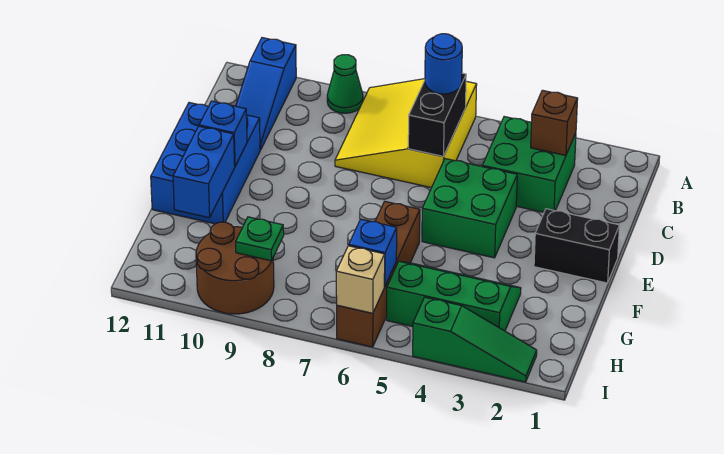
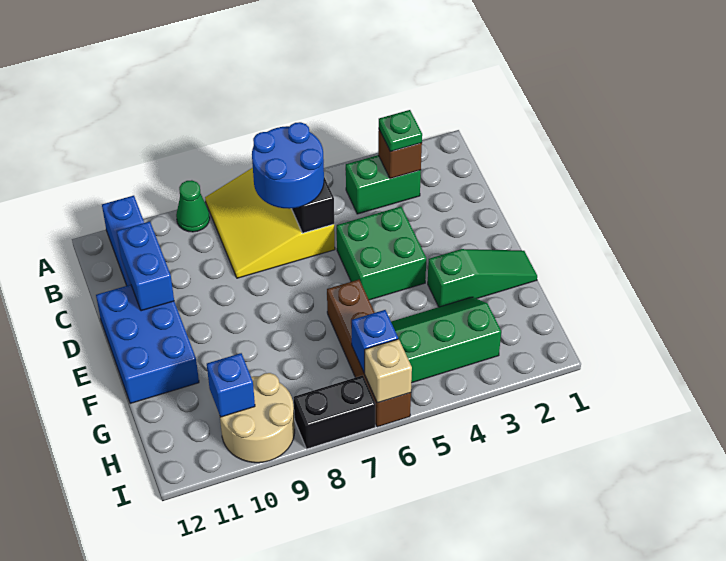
green brick B3:C4 level 1 -> green brick B3:B4 level 1
blue round brick B6 level 3 -> blue round brick B6:C7 level 3
black brick E1:E2 level 1 -> black brick I7:I8 level 1
blue brick E11 level 2 -> blue brick H10 level 2
blue brick F11:G11 level 2 -> blue brick C11:D11 level 2
brown round brick H9:I10 level 1 -> tan round brick H9:I10 level 1
green plate H9 level 2 -> green plate B3 level 3
green slope I2:I4 level 1 top 4 -> green slope F1:F3 level 1 top 3

